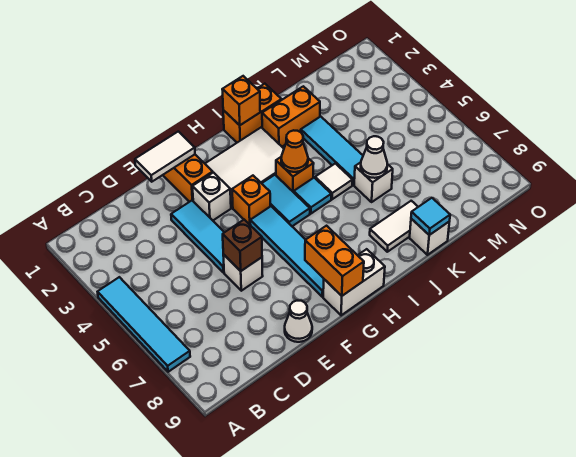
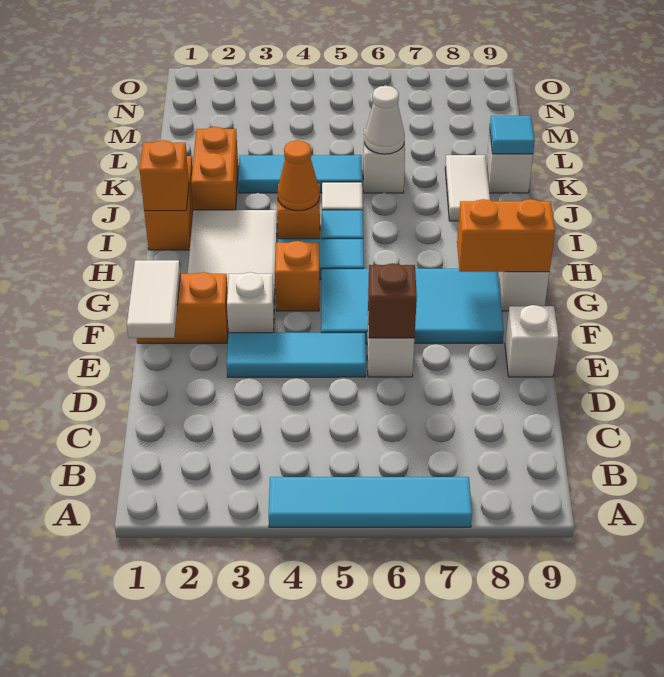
white cone E9 level 1 -> white brick E9 level 1
cyan tile G5:G8 level 1 -> cyan tile F5:G8 level 1

